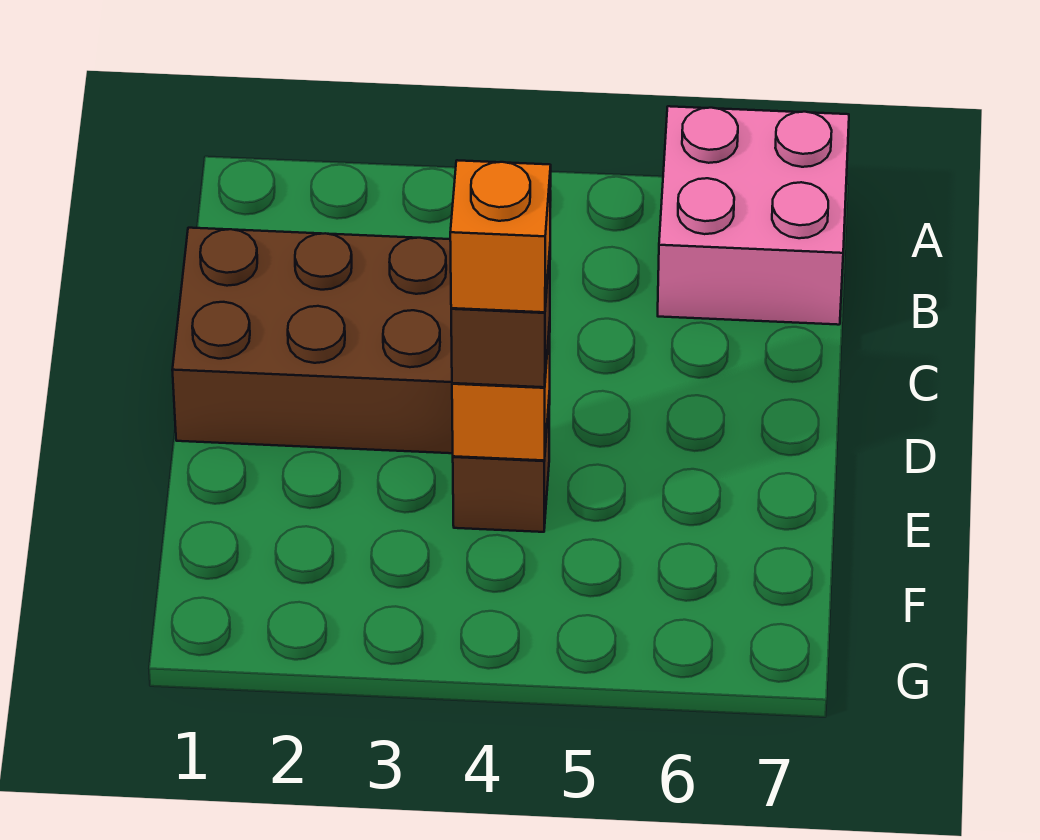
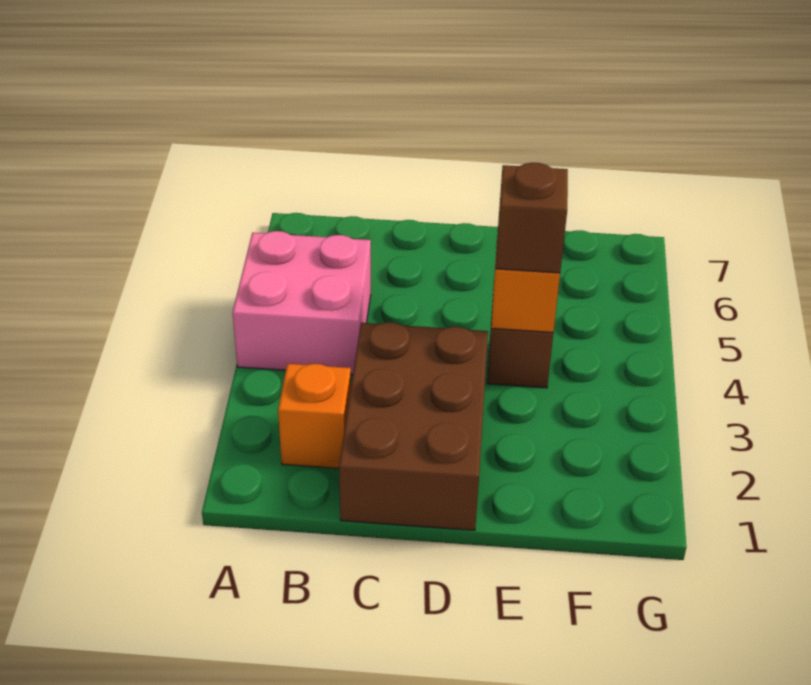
pink brick A6:B7 level 1 -> pink brick A4:B5 level 1
orange brick E4 level 4 -> orange brick B2 level 1

